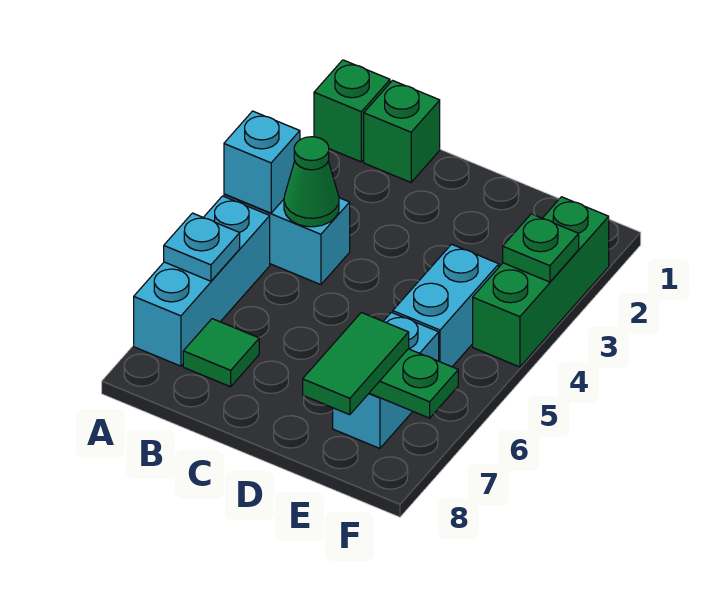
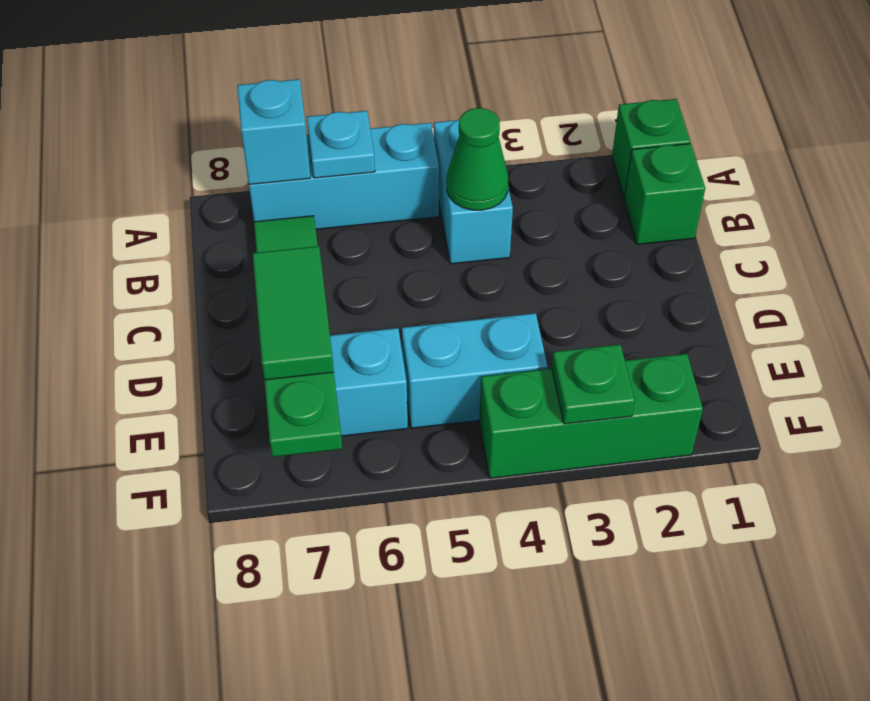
cyan brick A4 level 2 -> cyan brick A7 level 2
green tile E7:E8 level 3 -> green tile D7:E7 level 3

